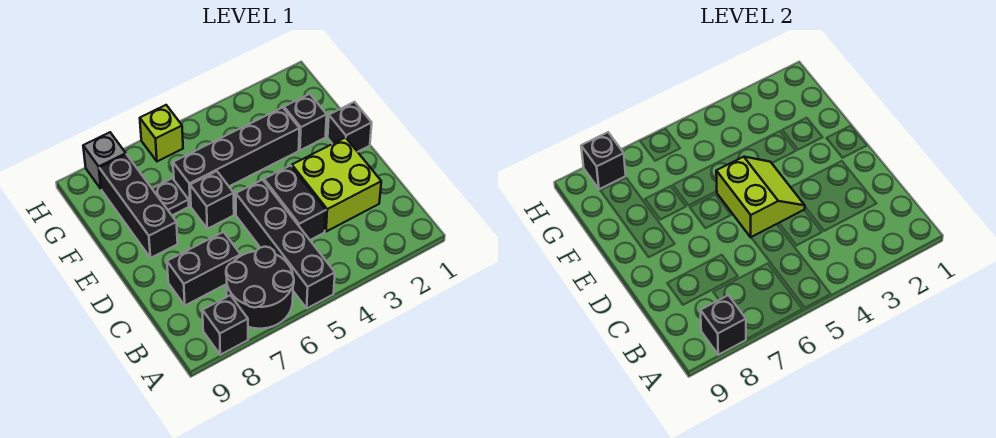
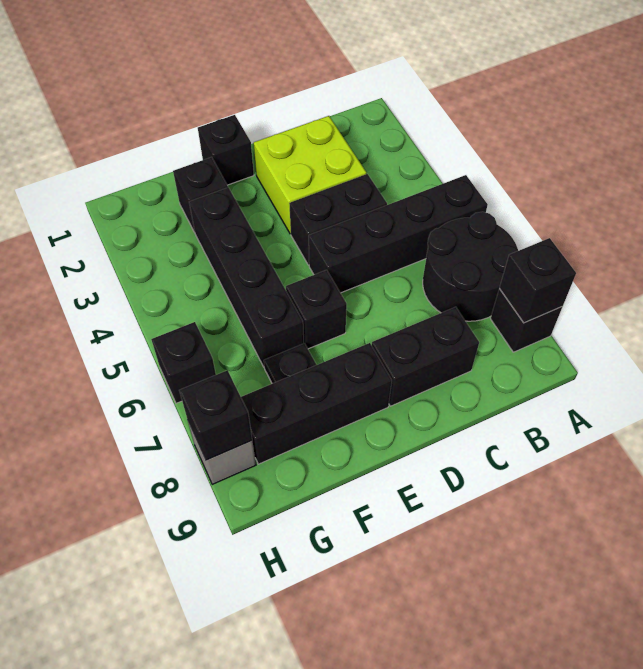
black brick C7:C8 level 1 -> black brick C8:D8 level 1
lime slope D4:E5 level 2 top 5 -> none
lime brick H6 level 1 -> black brick H6 level 1

